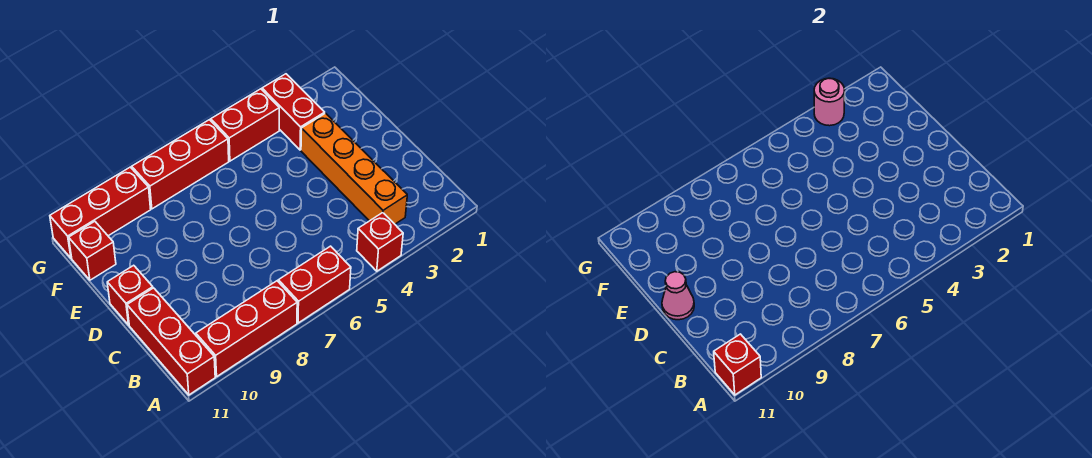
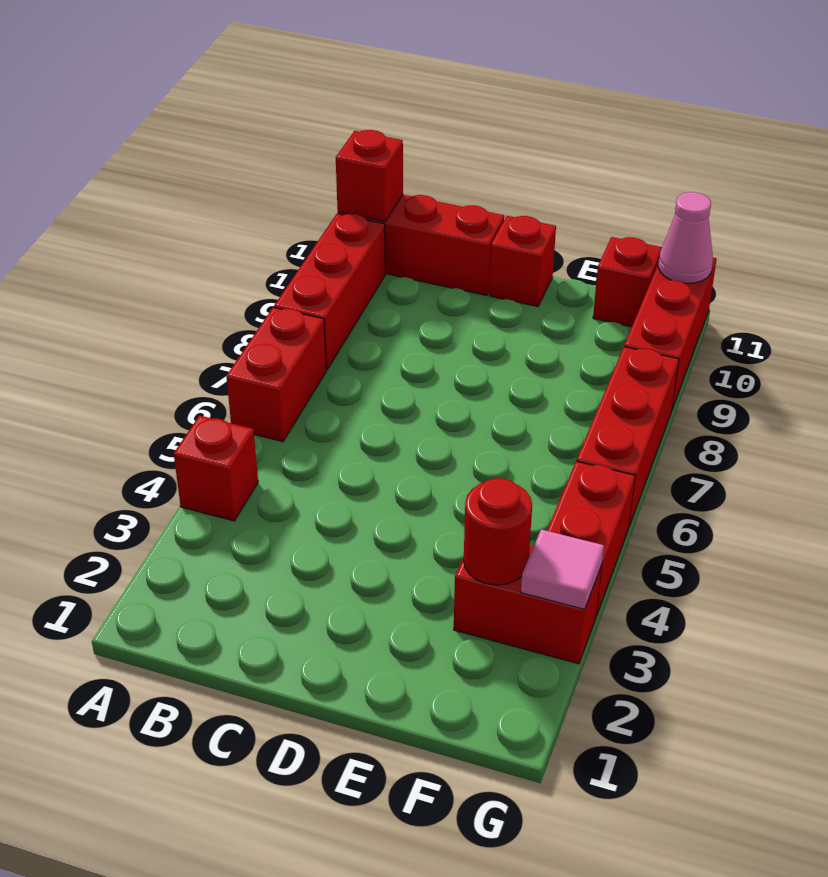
orange brick B3:E3 level 1 -> none
pink cone D11 level 2 -> pink cone G11 level 2
none -> red round brick F3 level 2
pink round brick G3 level 2 -> pink tile G3 level 2

